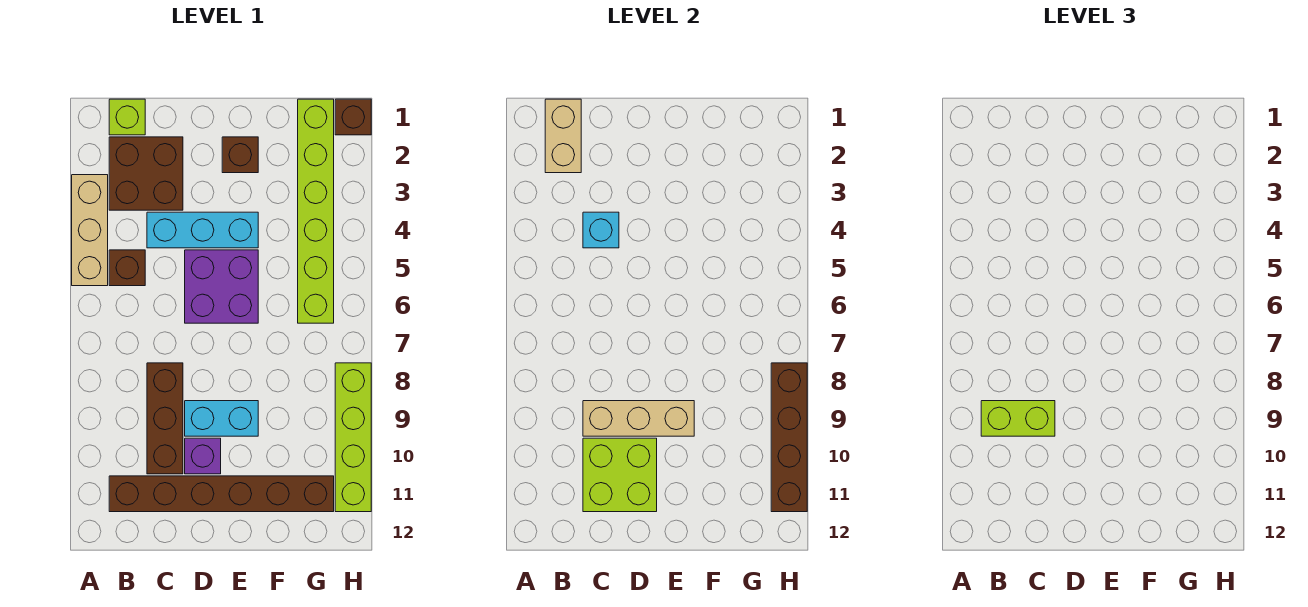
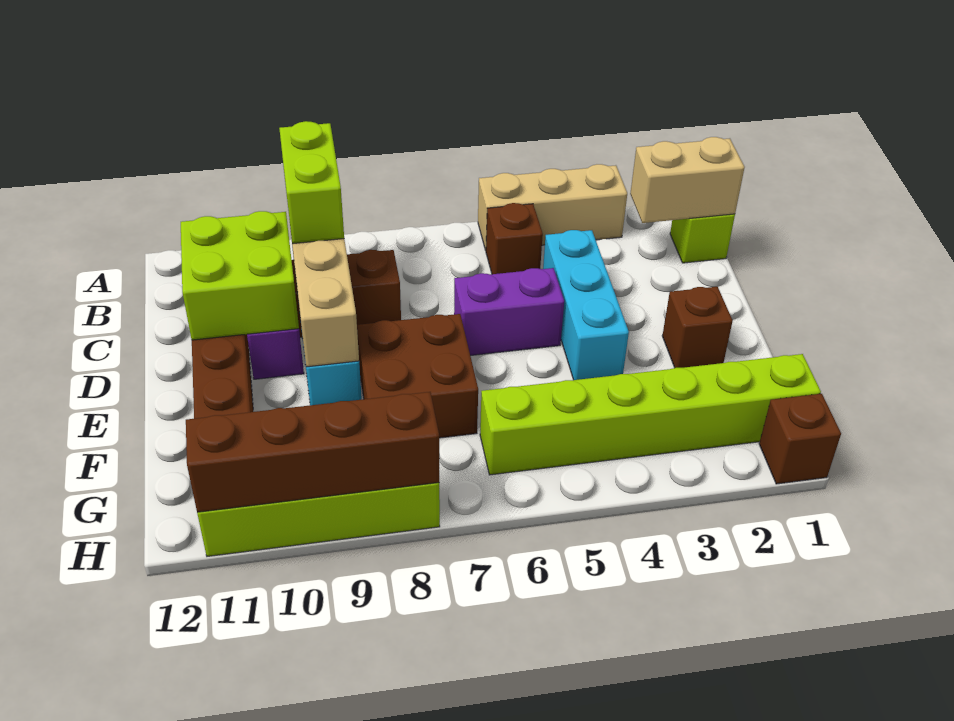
brown brick B2:C3 level 1 -> brown brick E7:F8 level 1
cyan brick C4 level 2 -> none
purple brick D5:E6 level 1 -> purple brick D5:D6 level 1

